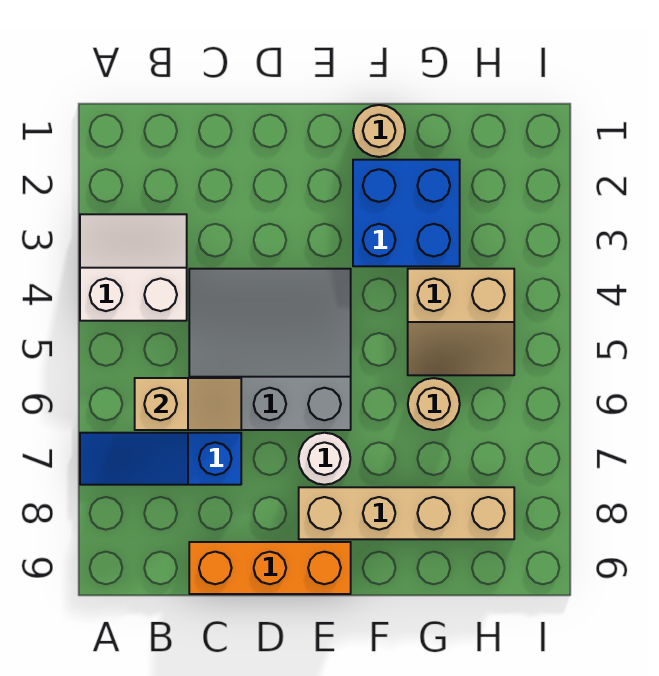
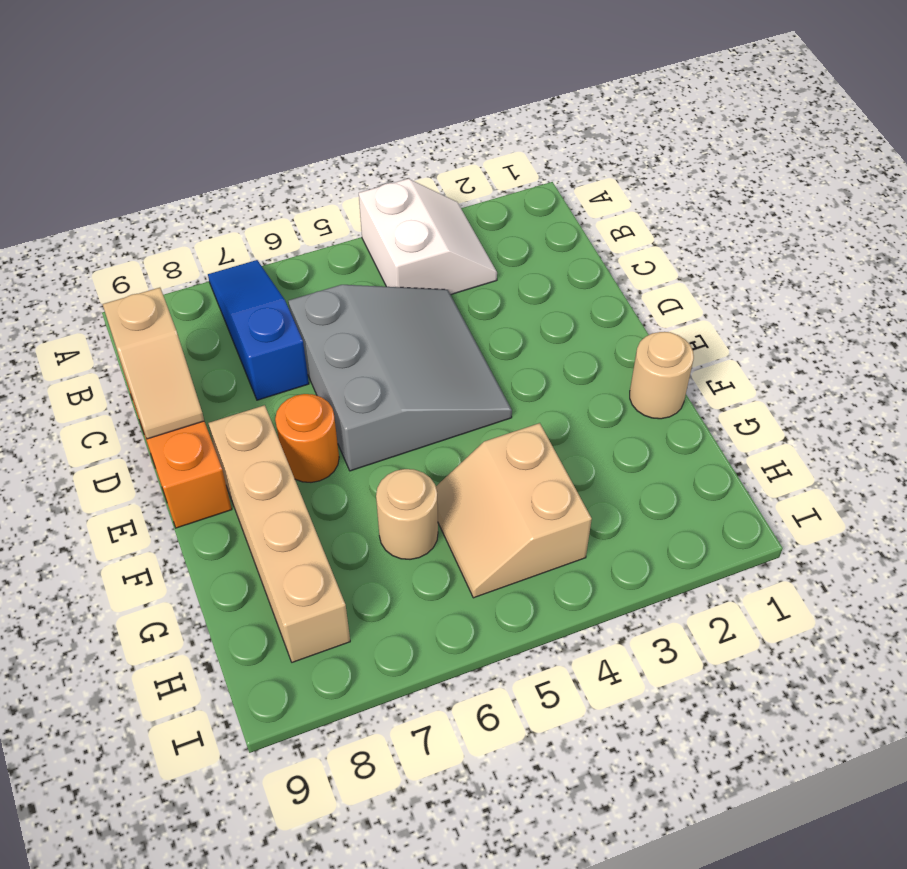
tan slope B6:C6 level 2 top B -> tan slope C9:D9 level 2 top C
white round brick E7 level 1 -> orange round brick E7 level 1
blue brick F2:G3 level 1 -> none

